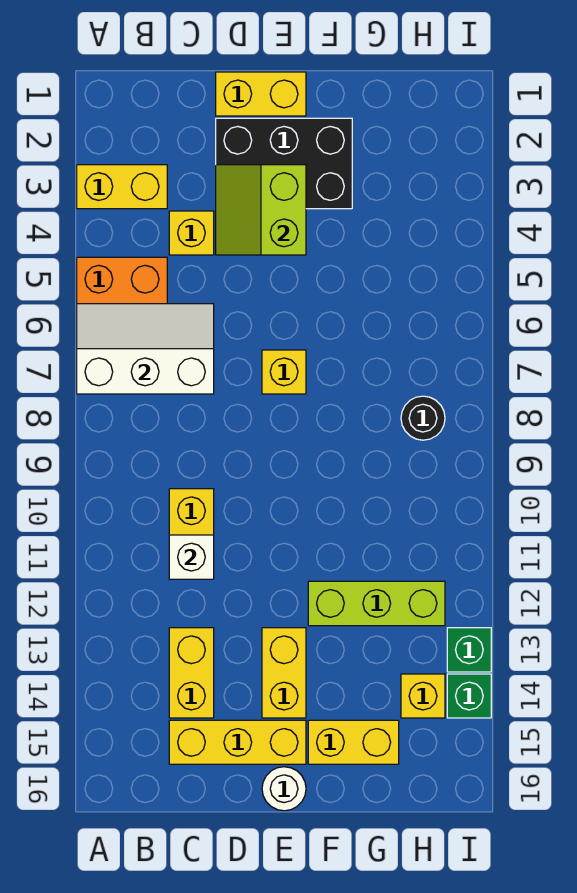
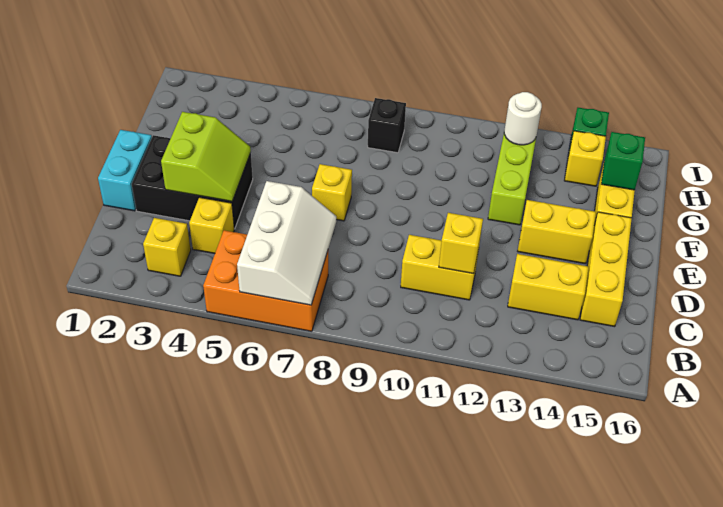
yellow brick A3:B3 level 1 -> yellow brick B3 level 1
white slope A6:C7 level 2 top 7 -> white slope A6:C7 level 2 top 6
white brick C11 level 2 -> yellow brick C11 level 2
yellow brick D1:E1 level 1 -> cyan brick D1:E1 level 1
black brick D2:F3 level 1 -> black brick D2:E4 level 1
lime slope D3:E4 level 2 top E -> lime slope D3:E4 level 2 top 3
white round brick E16 level 1 -> white round brick H12 level 2
black round brick H8 level 1 -> black brick H8 level 1
green brick I13 level 1 -> green brick G15 level 2

